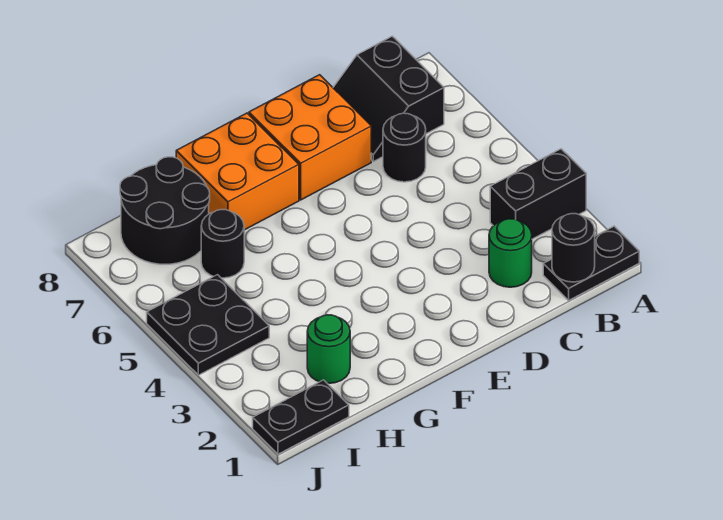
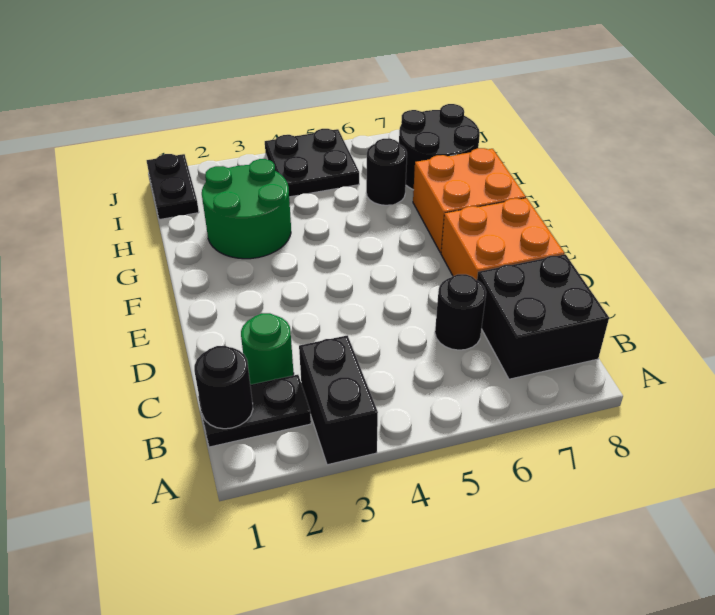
black plate A1:B1 level 1 -> black plate B1:B2 level 1
black slope B7:C8 level 1 top B -> black brick B7:C8 level 1
green round brick H2 level 1 -> green round brick G2:H3 level 1

